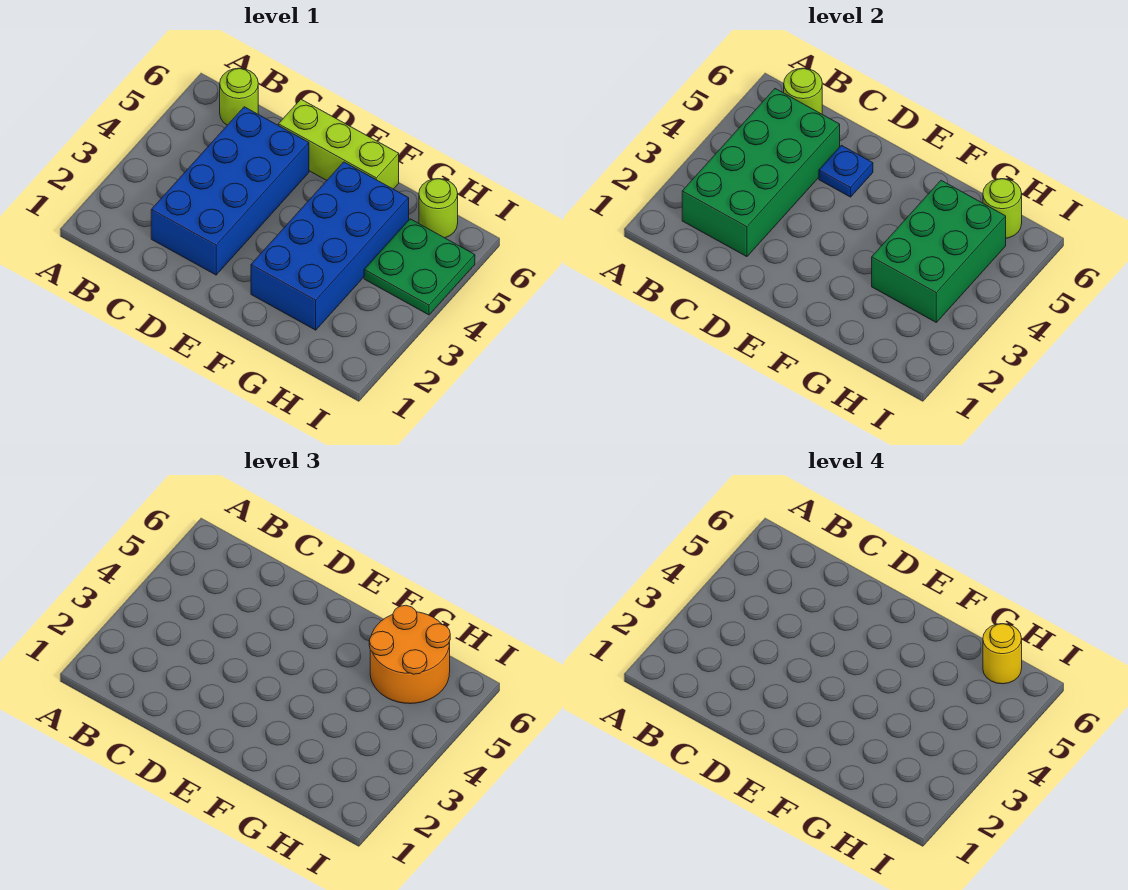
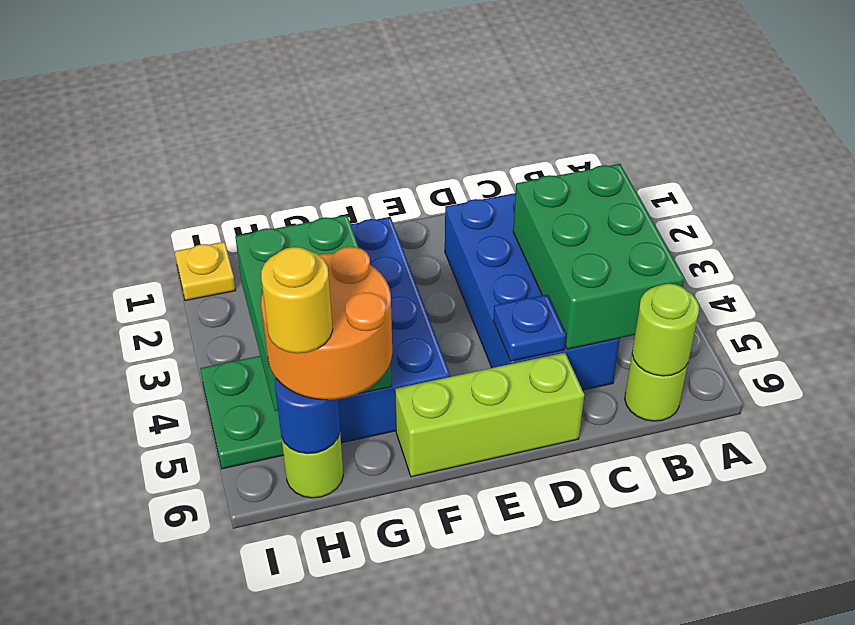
green brick B2:C5 level 2 -> green brick B3:C5 level 2
lime round brick H6 level 2 -> blue round brick H6 level 2
none -> yellow plate I1 level 1

